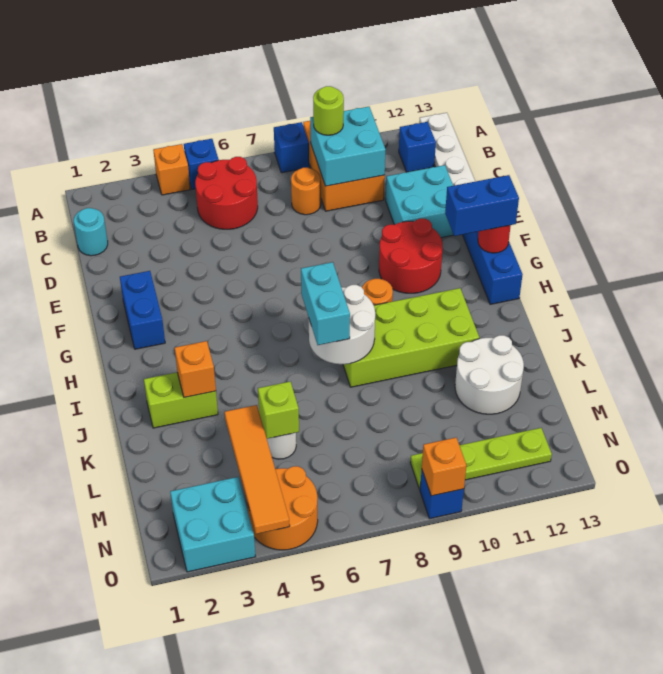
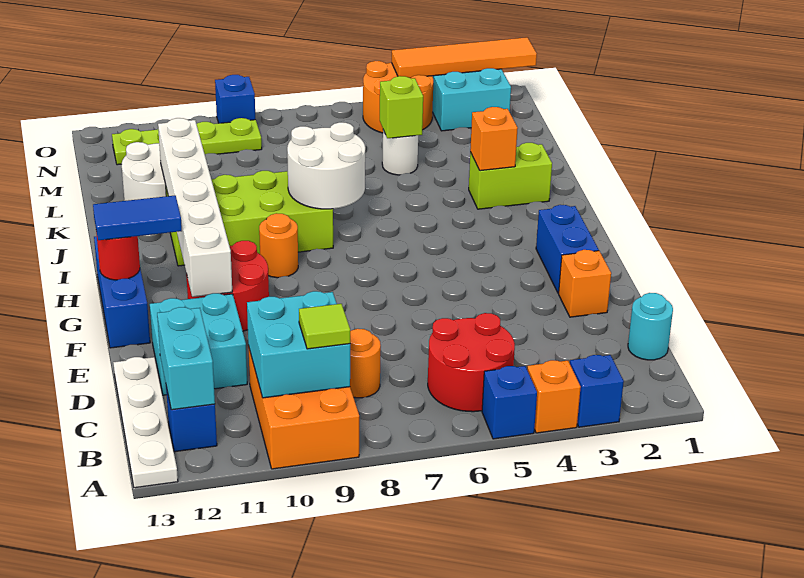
blue brick A8 level 1 -> blue brick A3 level 1
lime round brick B9 level 3 -> lime tile B9 level 3
none -> white brick F11:K11 level 2
blue brick G12:G13 level 3 -> blue tile G12:G13 level 3
cyan brick I7:J7 level 3 -> cyan brick B12:C12 level 2
orange tile L4:O4 level 2 -> orange tile O1:O4 level 2
orange brick O9 level 2 -> orange brick E2 level 1

